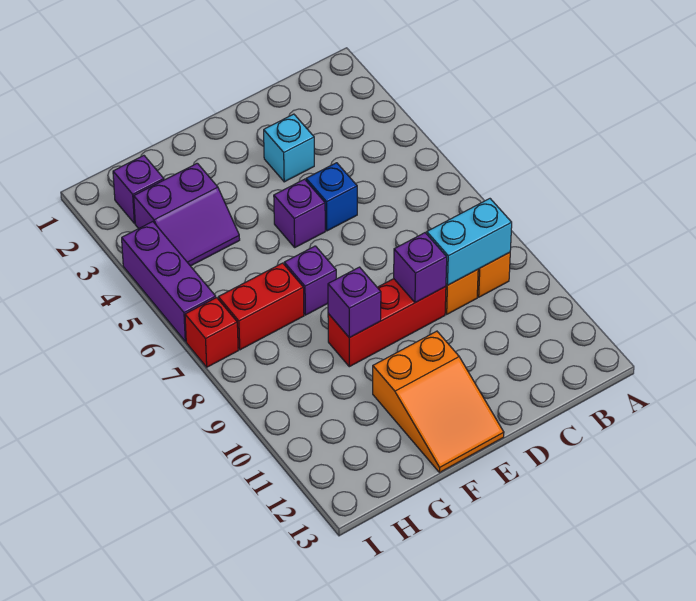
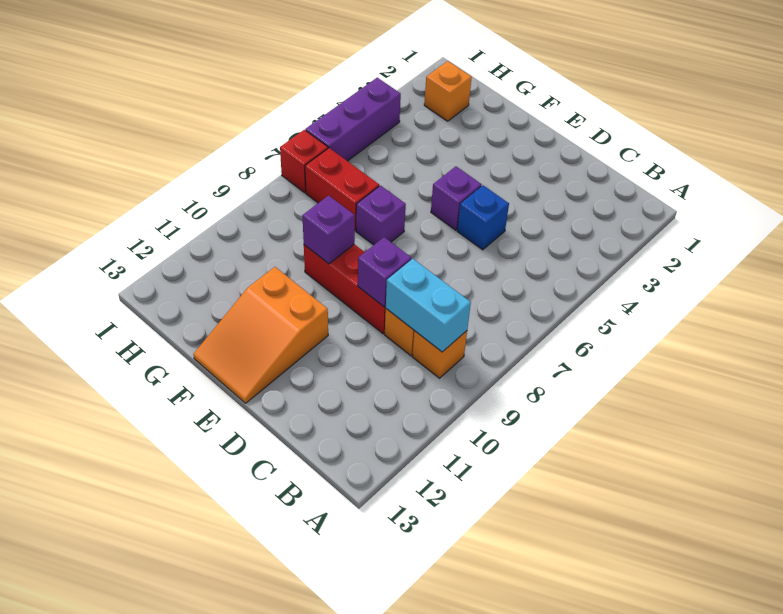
cyan brick D3 level 1 -> none
purple slope G3:H4 level 1 top 3 -> none
purple brick H2 level 1 -> orange brick H2 level 1

